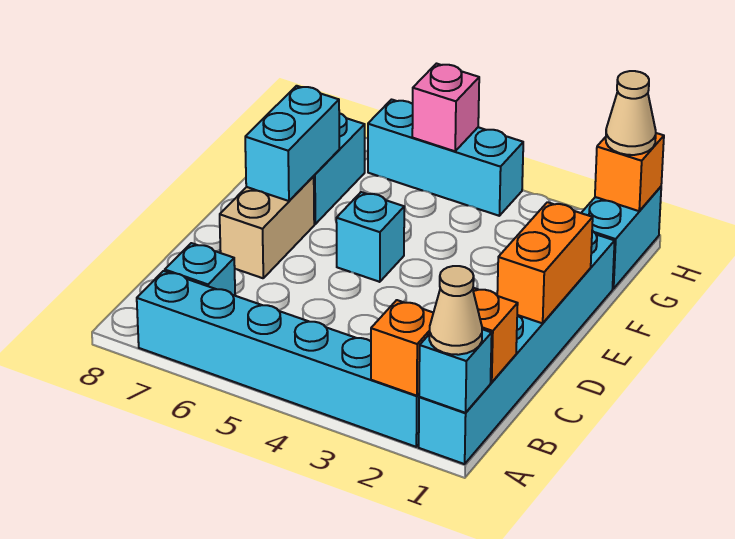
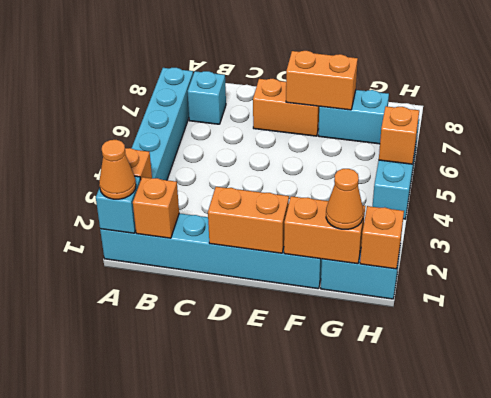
tan cone A1 level 3 -> orange cone A1 level 3
tan brick D7:E7 level 1 -> orange brick D7:E7 level 1
cyan brick E5 level 1 -> none
cyan brick E7:F7 level 2 -> orange brick E7:F7 level 2
none -> orange brick F1:G1 level 2
none -> orange cone G1 level 3
tan cone H1 level 3 -> none
pink brick H5 level 2 -> orange brick H5 level 2

